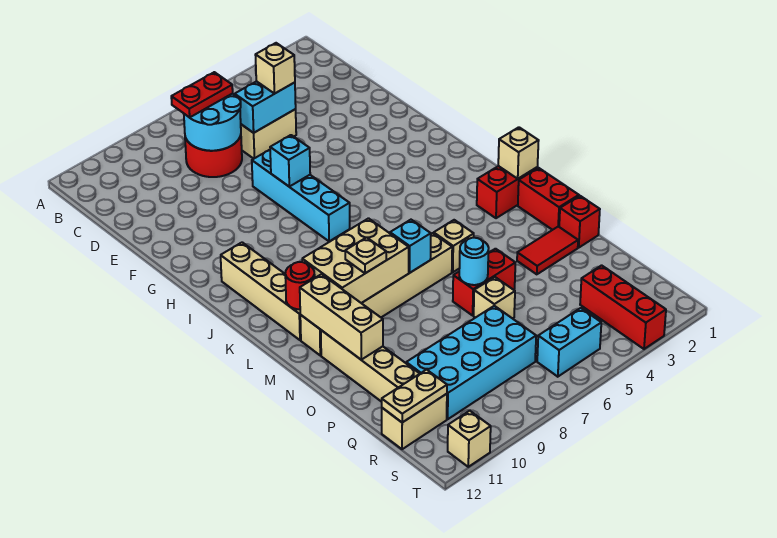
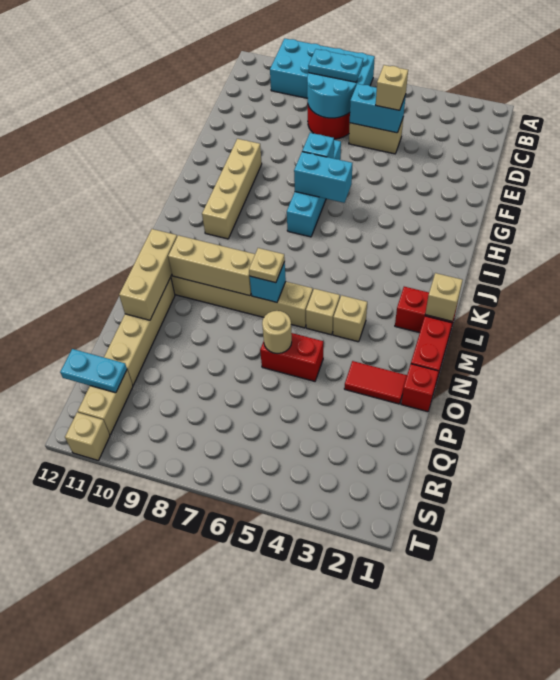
red plate C7:C8 level 3 -> cyan plate C7:C8 level 3
tan brick I11:L11 level 1 -> tan brick G10:J10 level 1
tan brick L8:M10 level 2 -> tan brick M8:M10 level 2
red round brick L11 level 2 -> none
tan plate M9 level 3 -> tan plate M7 level 3
cyan round brick O6 level 2 -> tan round brick O6 level 2
tan brick P6 level 1 -> tan brick M4 level 1
cyan brick Q7:R10 level 1 -> cyan brick A7:B10 level 1
red brick R3:T3 level 1 -> none
tan brick R11:R12 level 1 -> tan brick R11:S11 level 1
tan plate R11:R12 level 2 -> cyan plate R11:R12 level 2
cyan brick S5:S6 level 1 -> cyan brick H6:H7 level 2

